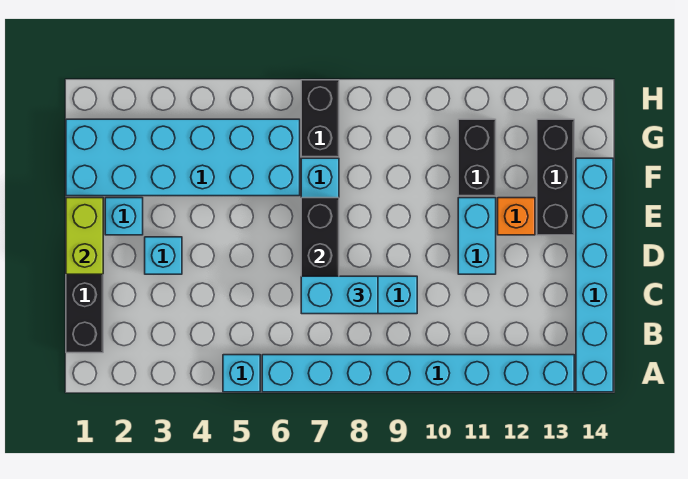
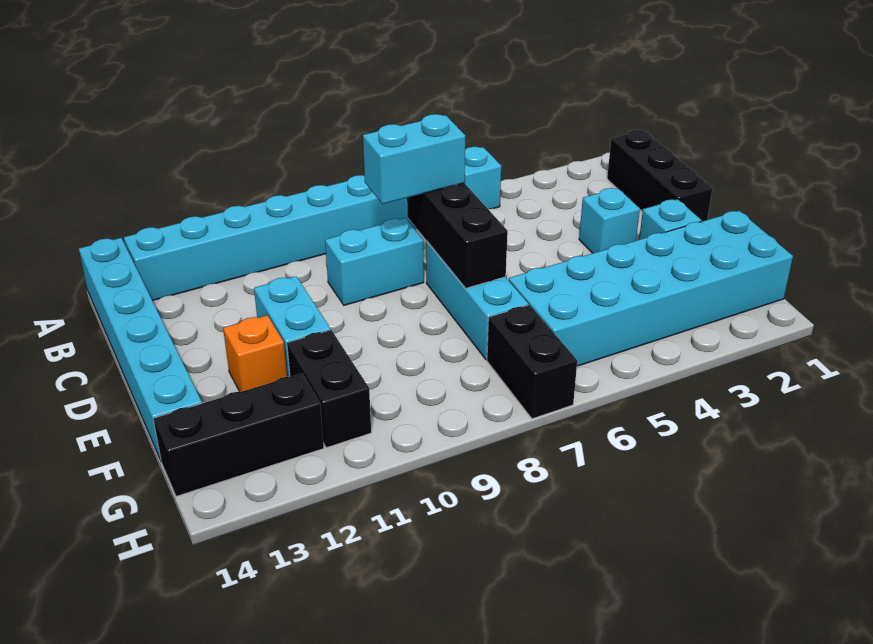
lime brick D1:E1 level 2 -> none
black brick E13:G13 level 1 -> black brick G12:G14 level 1

